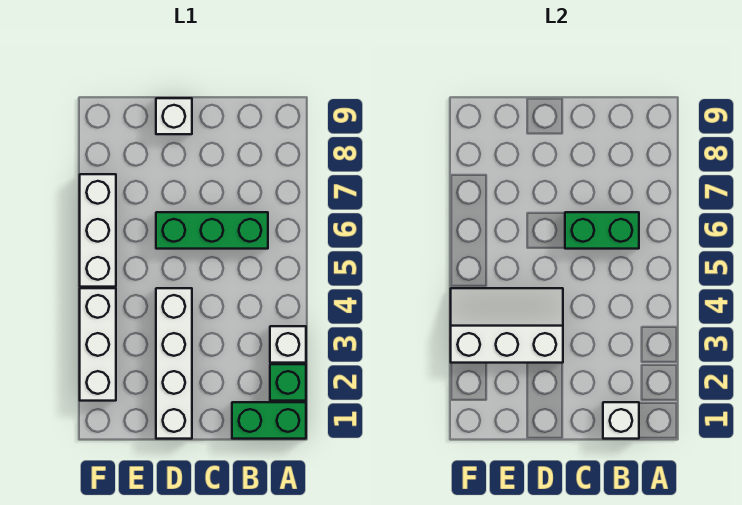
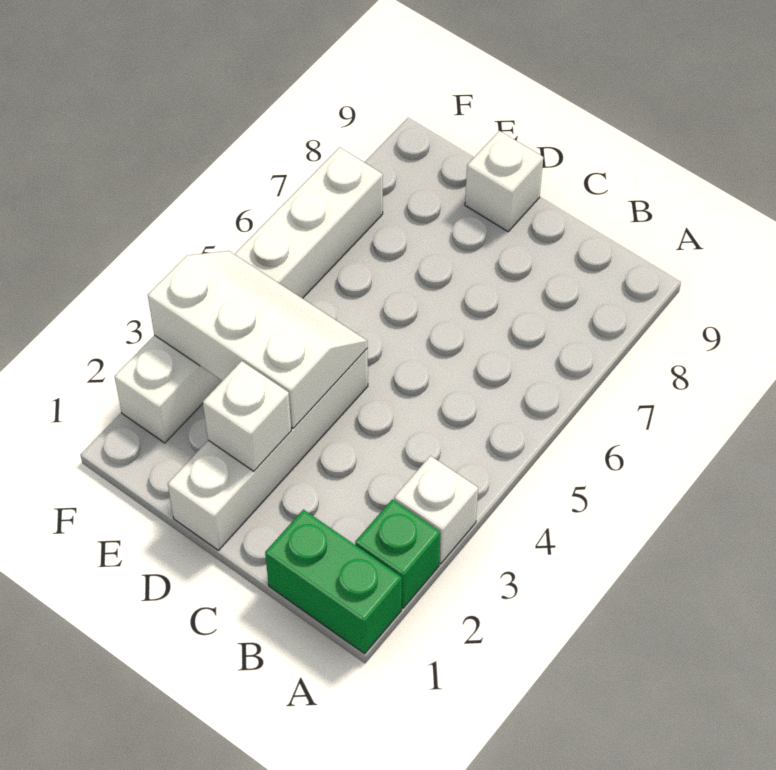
white brick B1 level 2 -> white brick D2 level 2
green brick B6:D6 level 1 -> none
green brick B6:C6 level 2 -> none

